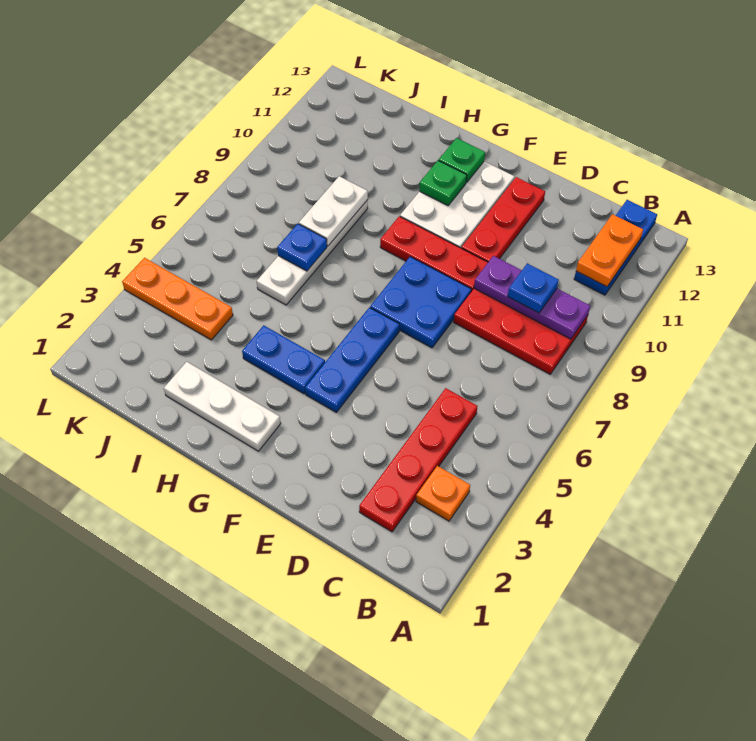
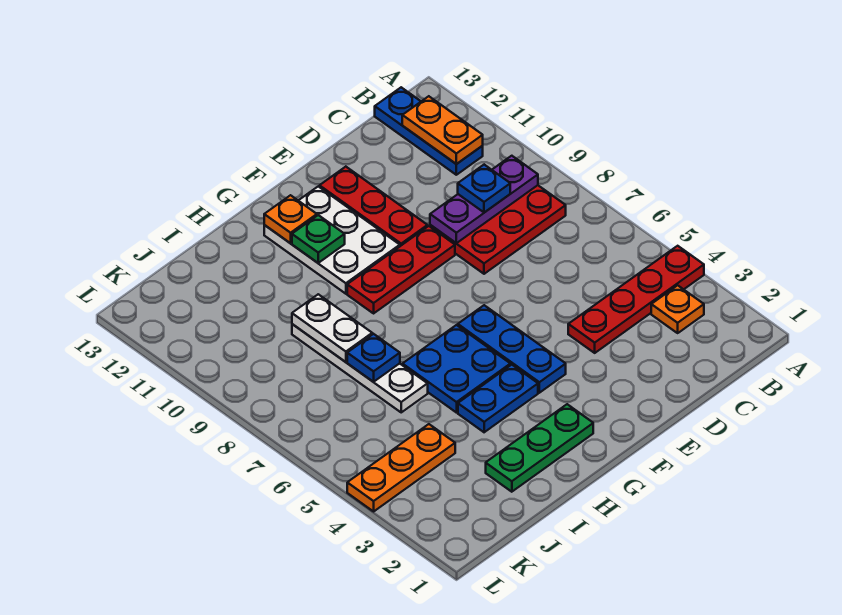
red plate C2:C5 level 1 -> red plate A4:D4 level 1
blue plate E7:F8 level 1 -> blue plate G5:H6 level 1
white plate G2:I2 level 1 -> green plate G2:I2 level 1
green plate G12 level 2 -> orange plate G12 level 2

